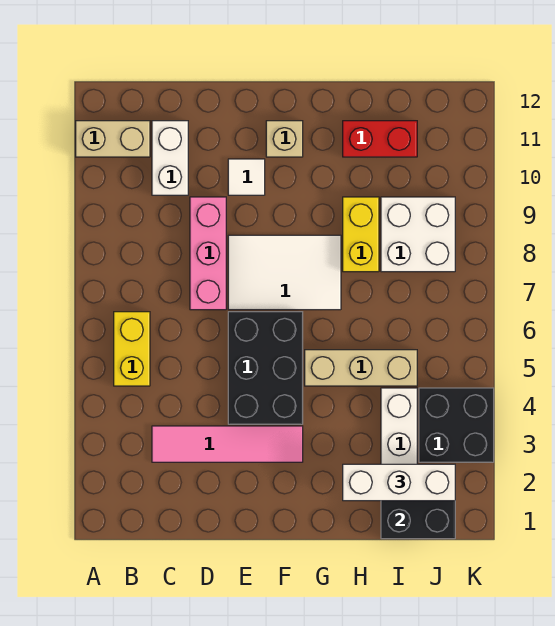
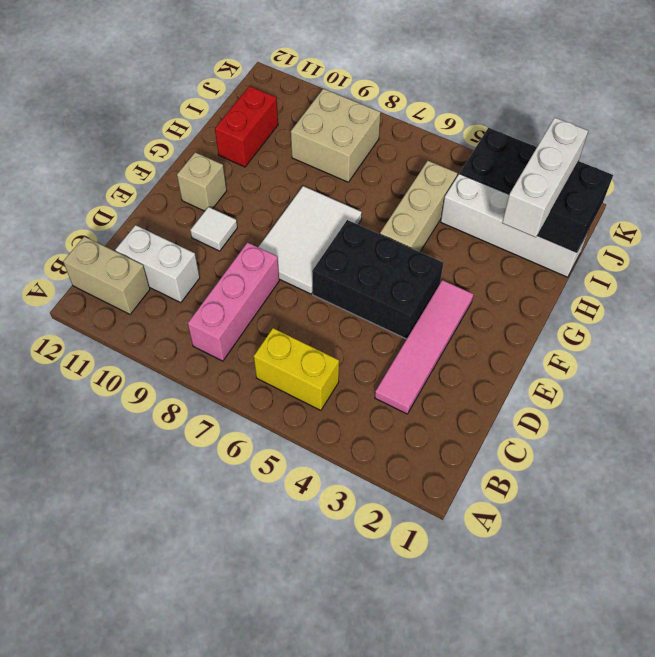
tan brick A11:B11 level 1 -> tan brick B11:B12 level 1
pink brick D7:D9 level 1 -> pink brick B8:D8 level 1
yellow brick H8:H9 level 1 -> none
white brick I8:J9 level 1 -> tan brick I8:J9 level 1

